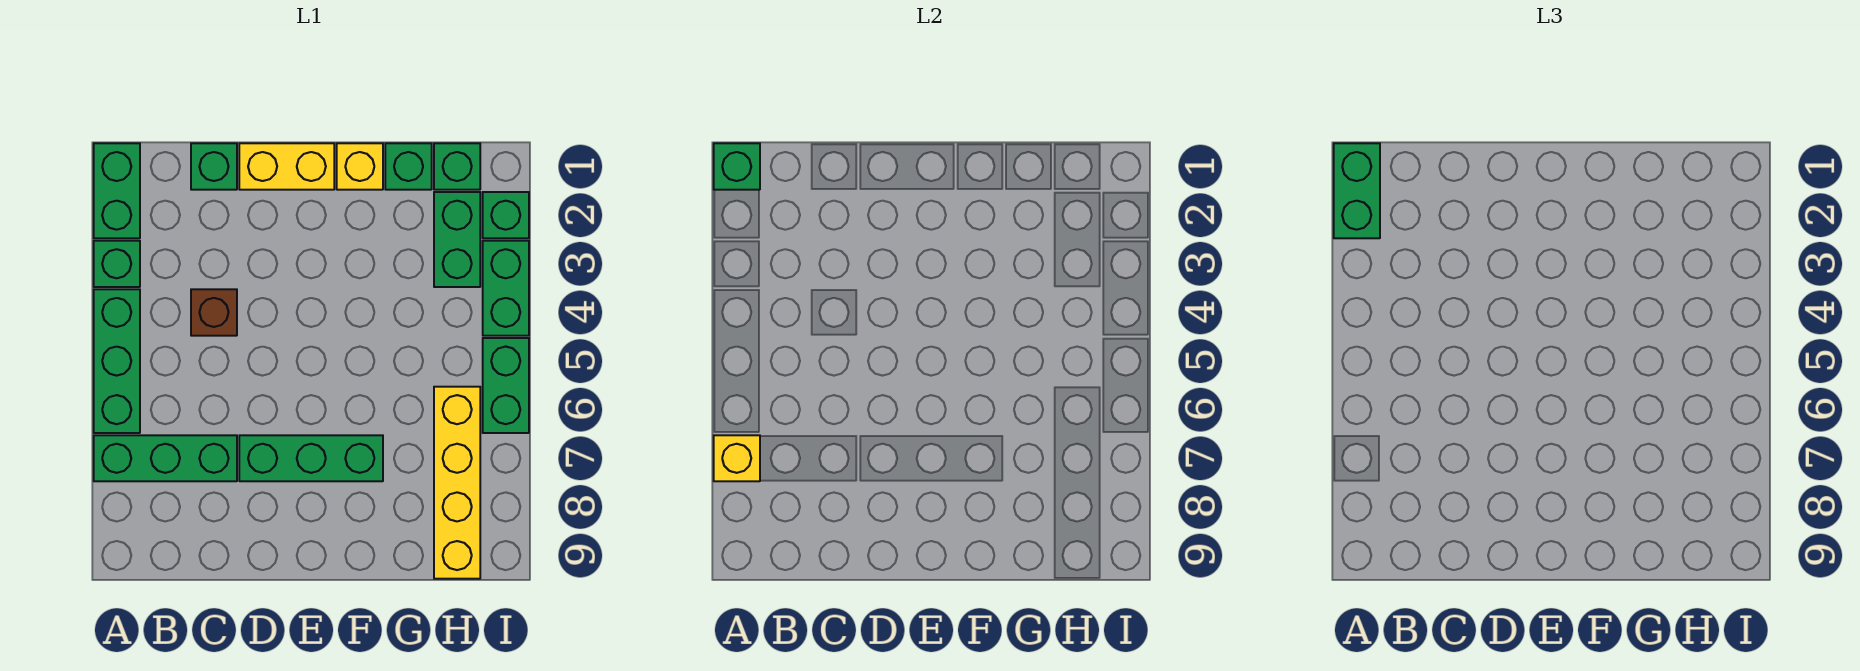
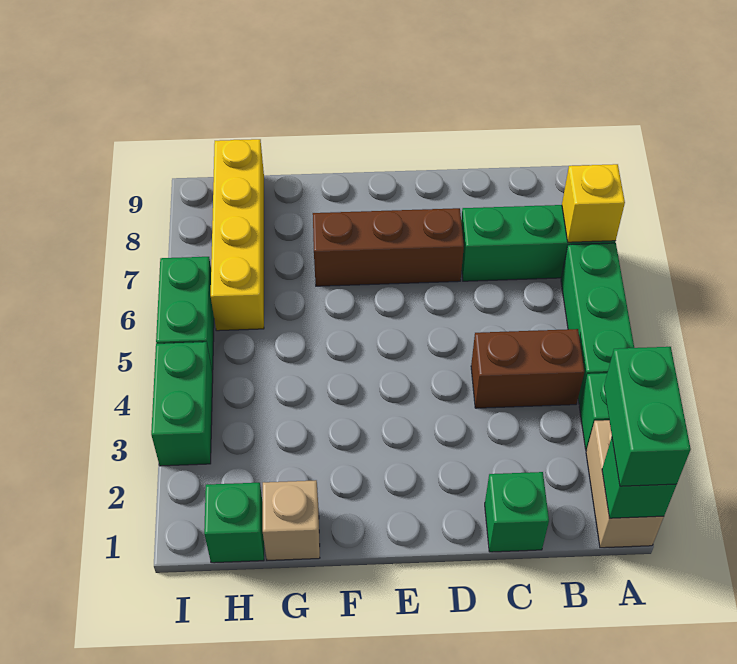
green brick A1:A2 level 1 -> tan brick A1:A2 level 1
brown brick C4 level 1 -> brown brick B4:C4 level 1
yellow brick D1:E1 level 1 -> none
green brick D7:F7 level 1 -> brown brick D7:F7 level 1
yellow brick F1 level 1 -> none
green brick G1 level 1 -> tan brick G1 level 1
green brick H2:H3 level 1 -> none
green brick I2 level 1 -> none

